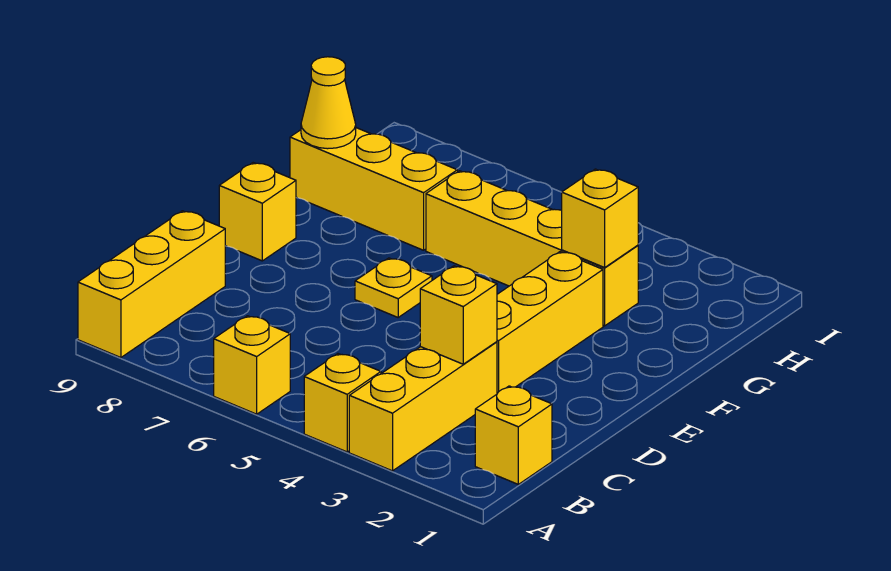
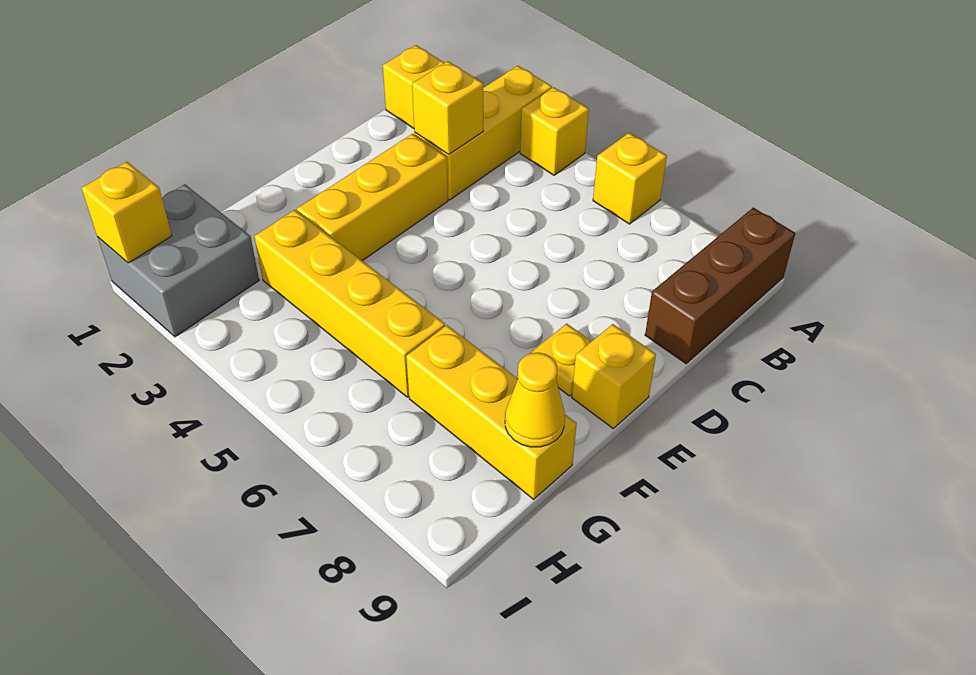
yellow brick A9:C9 level 1 -> brown brick A9:C9 level 1
yellow plate E6 level 1 -> yellow plate E8 level 1
yellow brick G3 level 2 -> yellow brick I1 level 2
none -> grey brick H1:I2 level 1

